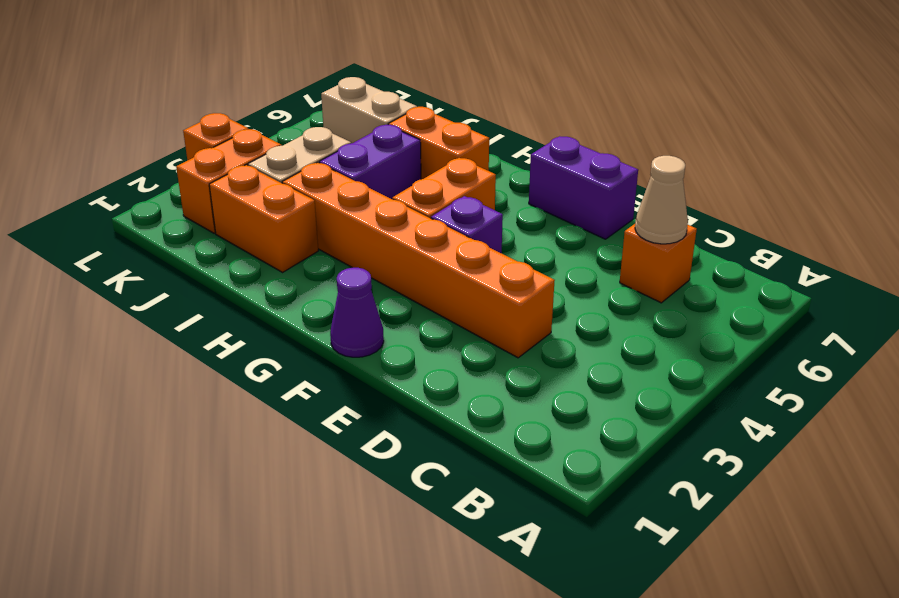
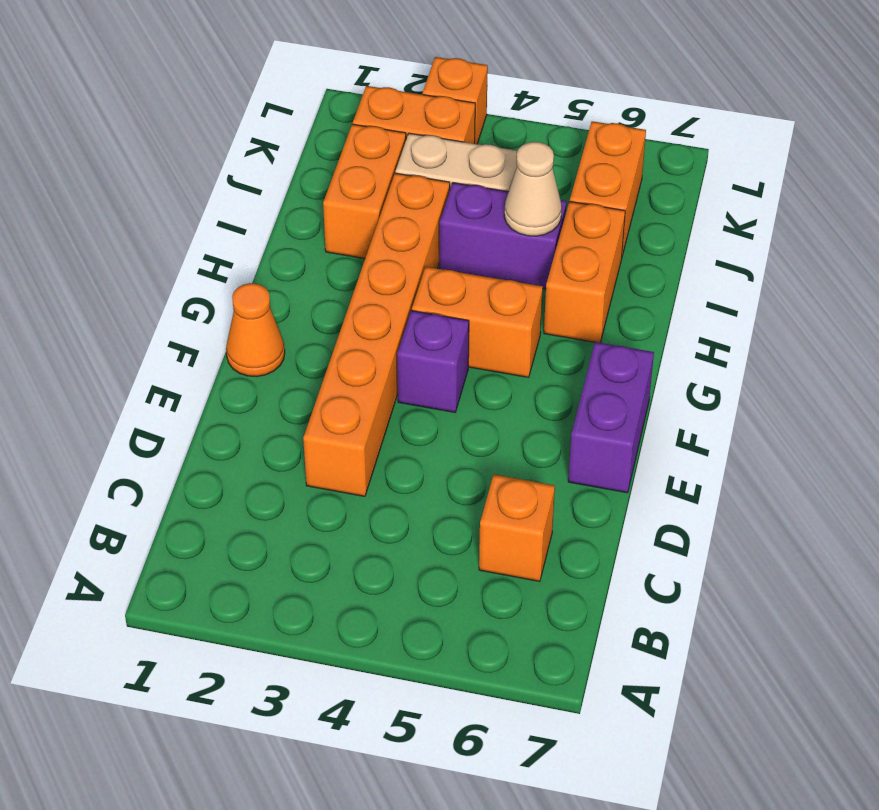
tan cone C6 level 2 -> tan cone I5 level 2
purple cone F1 level 1 -> orange cone F1 level 1
tan brick J6:K6 level 1 -> orange brick J6:K6 level 1

